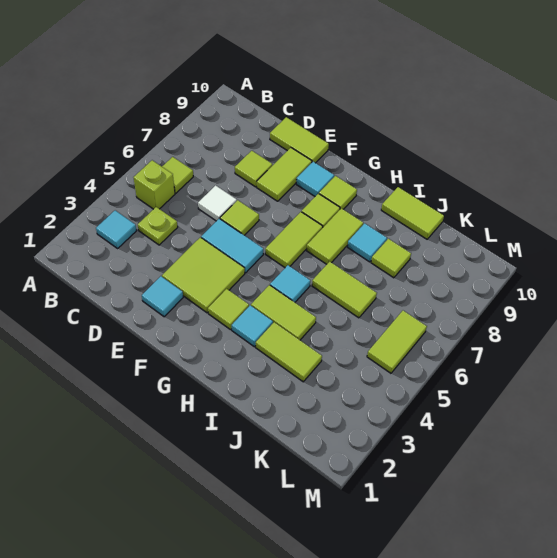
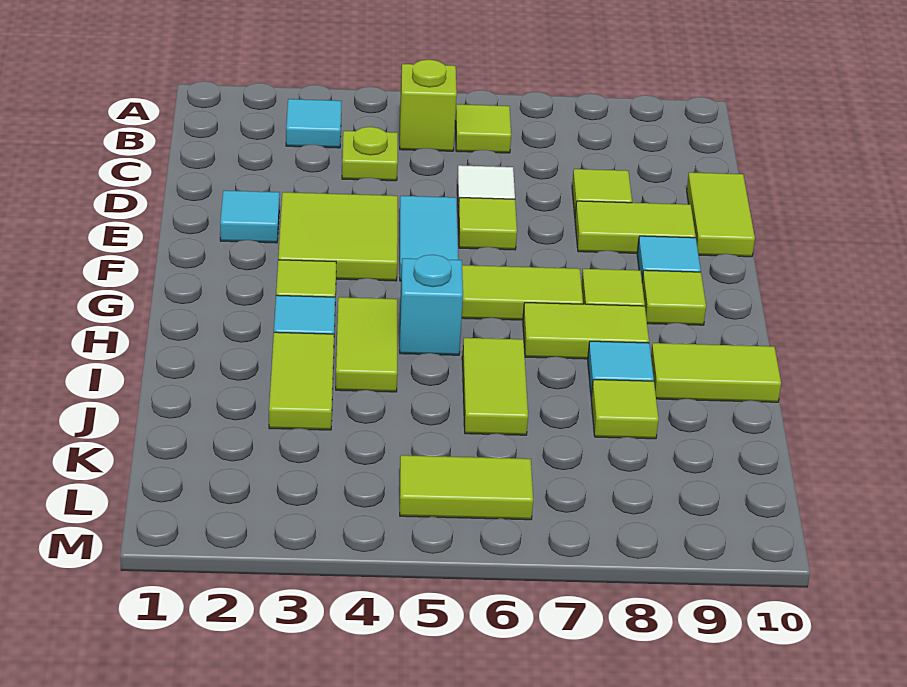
cyan tile H5 level 1 -> cyan brick H5 level 1
lime tile I10:J10 level 1 -> lime tile I9:I10 level 1

